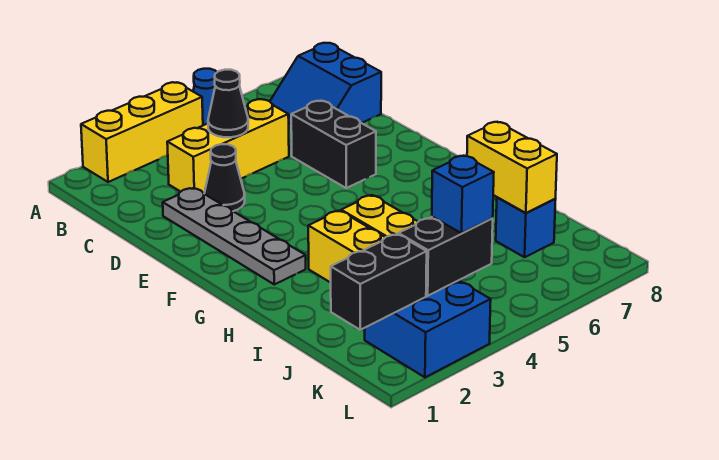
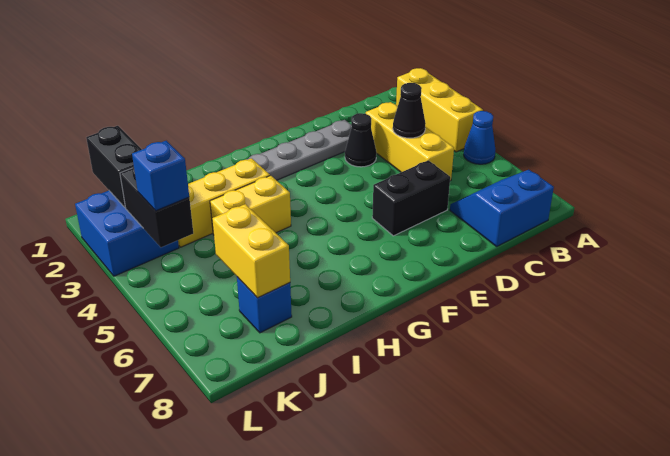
yellow brick I7:J7 level 2 -> yellow brick J6:J7 level 2

